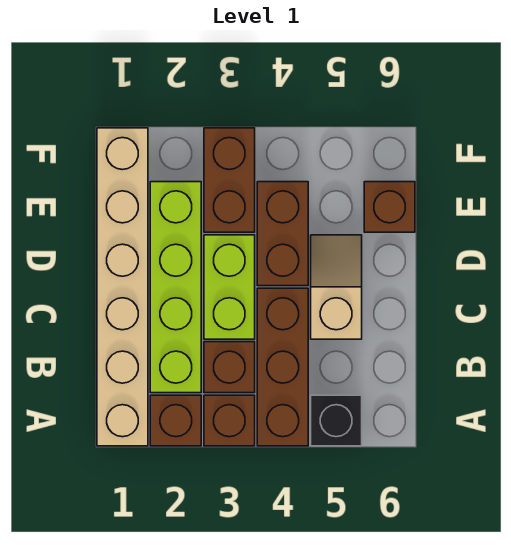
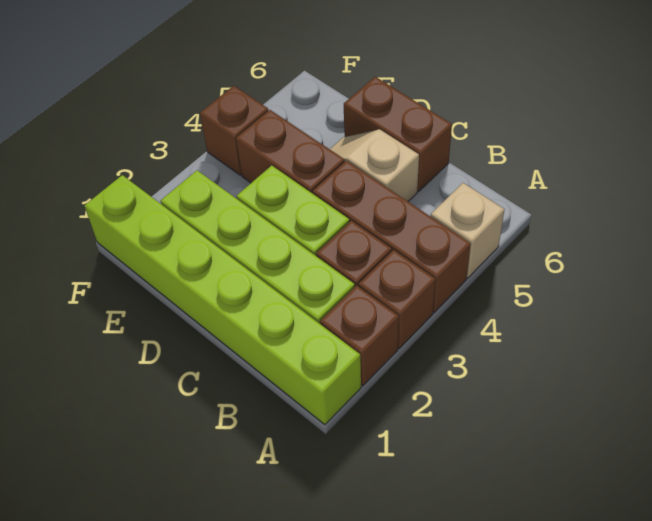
tan brick A1:F1 level 1 -> lime brick A1:F1 level 1
black brick A5 level 1 -> tan brick A5 level 1
brown brick E3:F3 level 1 -> brown brick C6:D6 level 1
brown brick E6 level 1 -> brown brick F4 level 1

